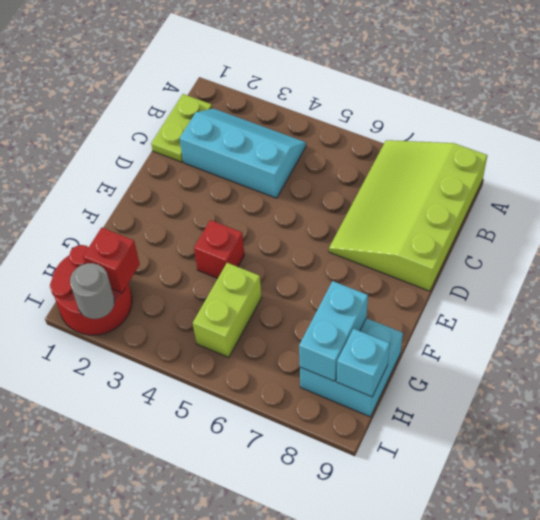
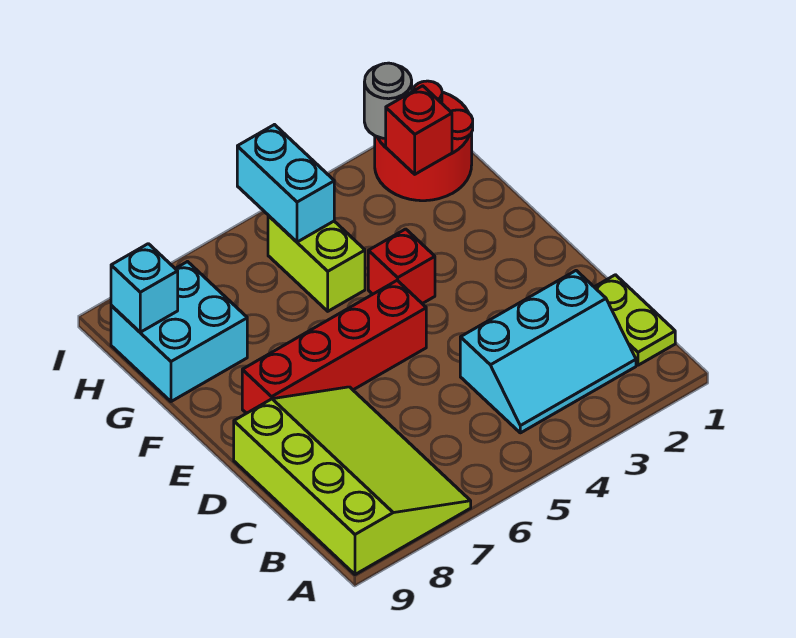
none -> red brick E5:E8 level 1
cyan brick G8:H8 level 2 -> cyan brick H5:I5 level 2

